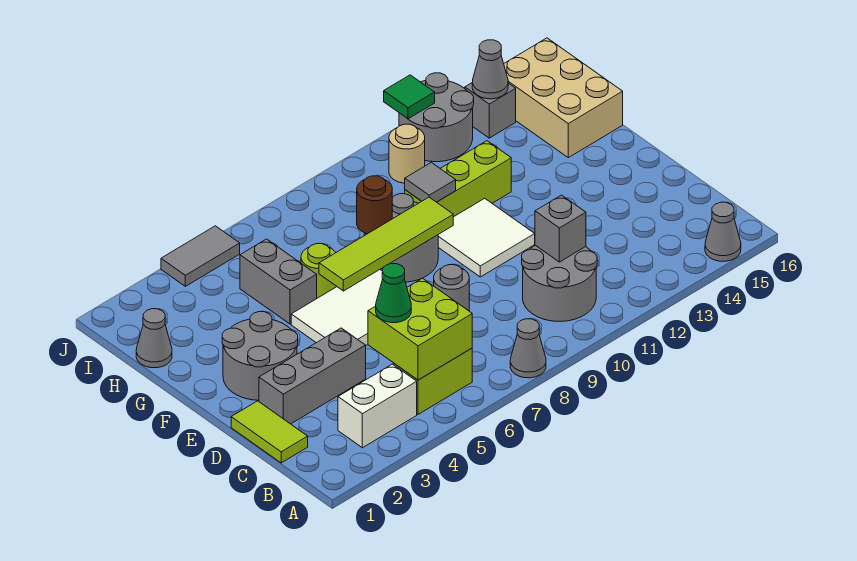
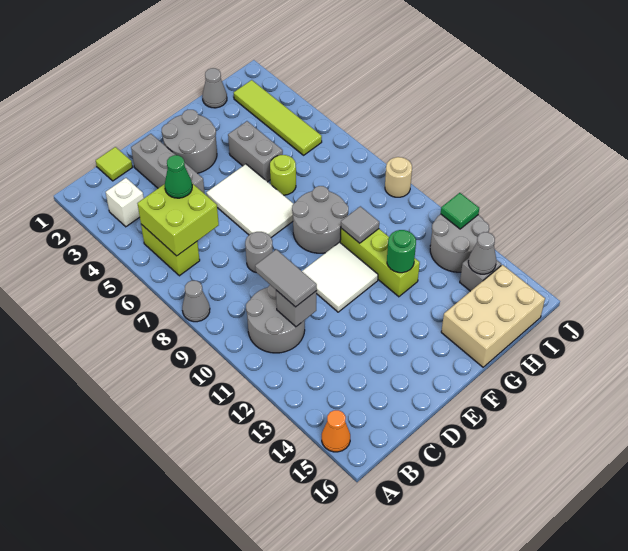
grey cone A15 level 1 -> orange cone A15 level 1
white brick B3:B4 level 1 -> white brick B3 level 1
lime tile C1:D1 level 1 -> lime tile C1 level 1
lime tile F6:F9 level 2 -> lime tile I2:I5 level 1
grey brick G5:H5 level 1 -> grey brick G4:G5 level 1
brown round brick G8 level 2 -> none
none -> green round brick G12 level 2
tan round brick I11 level 1 -> tan round brick J9 level 1
grey tile J4:J5 level 1 -> grey tile C10:C11 level 3

